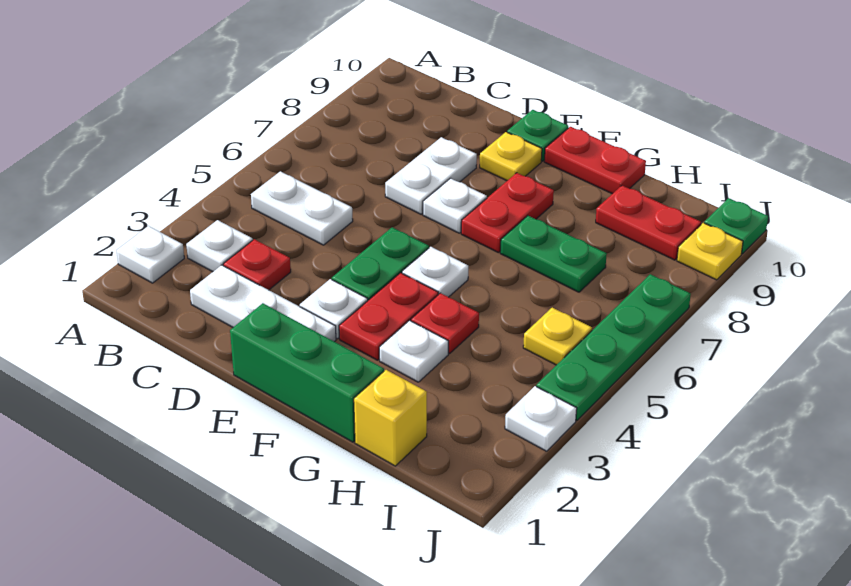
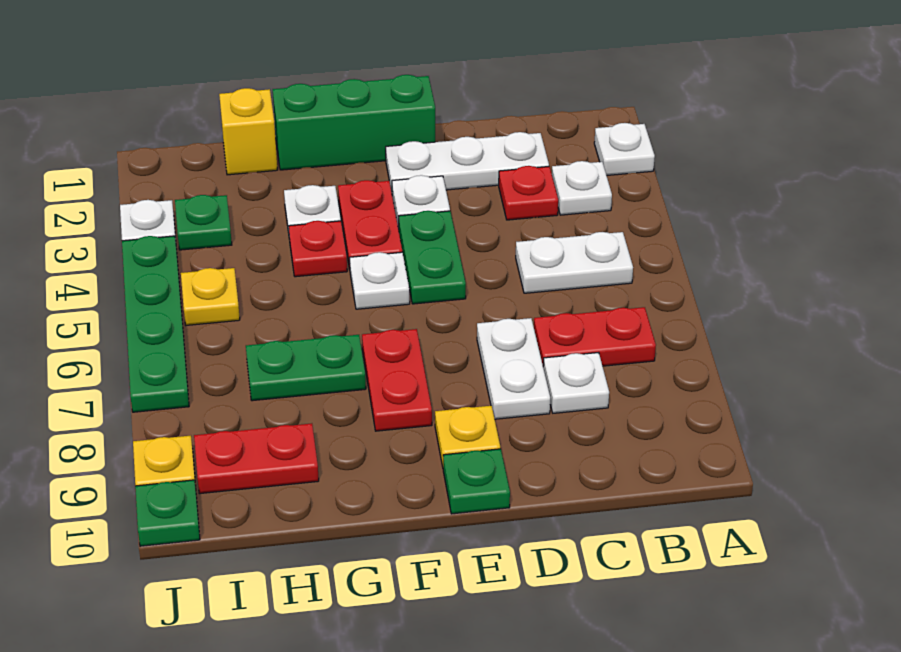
white plate E7 level 1 -> white plate C8 level 1
red plate F10:G10 level 1 -> red plate B7:C7 level 1
none -> green plate I3 level 1

